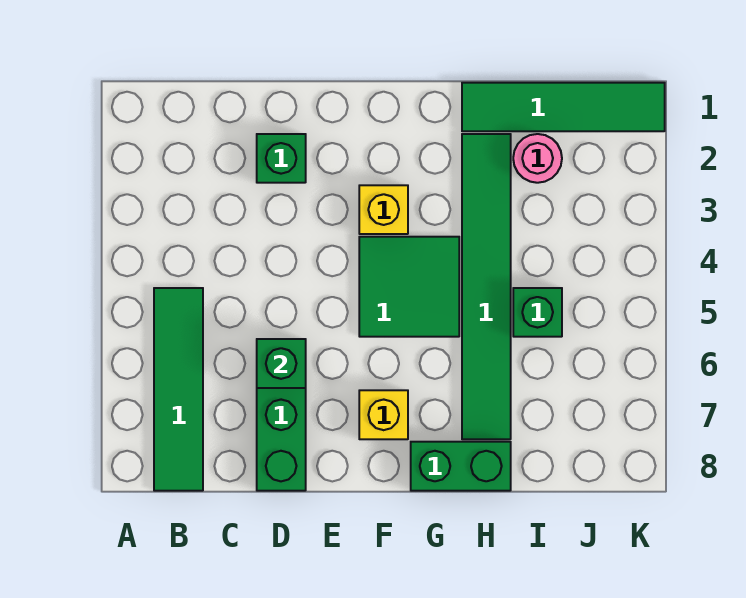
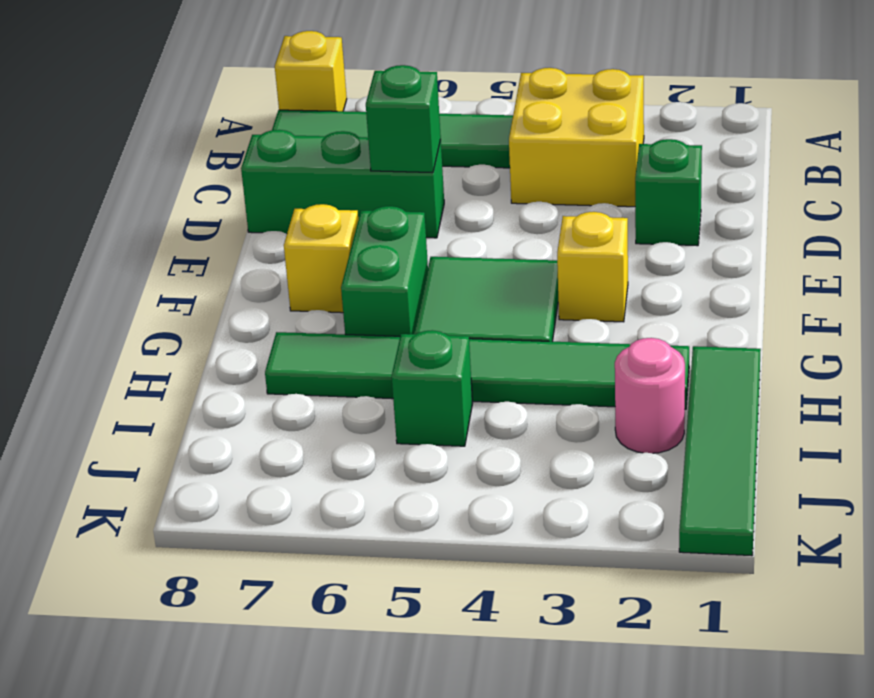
none -> yellow brick A8 level 1
none -> yellow brick B3:C4 level 1
green brick G8:H8 level 1 -> green brick F6:G6 level 1

